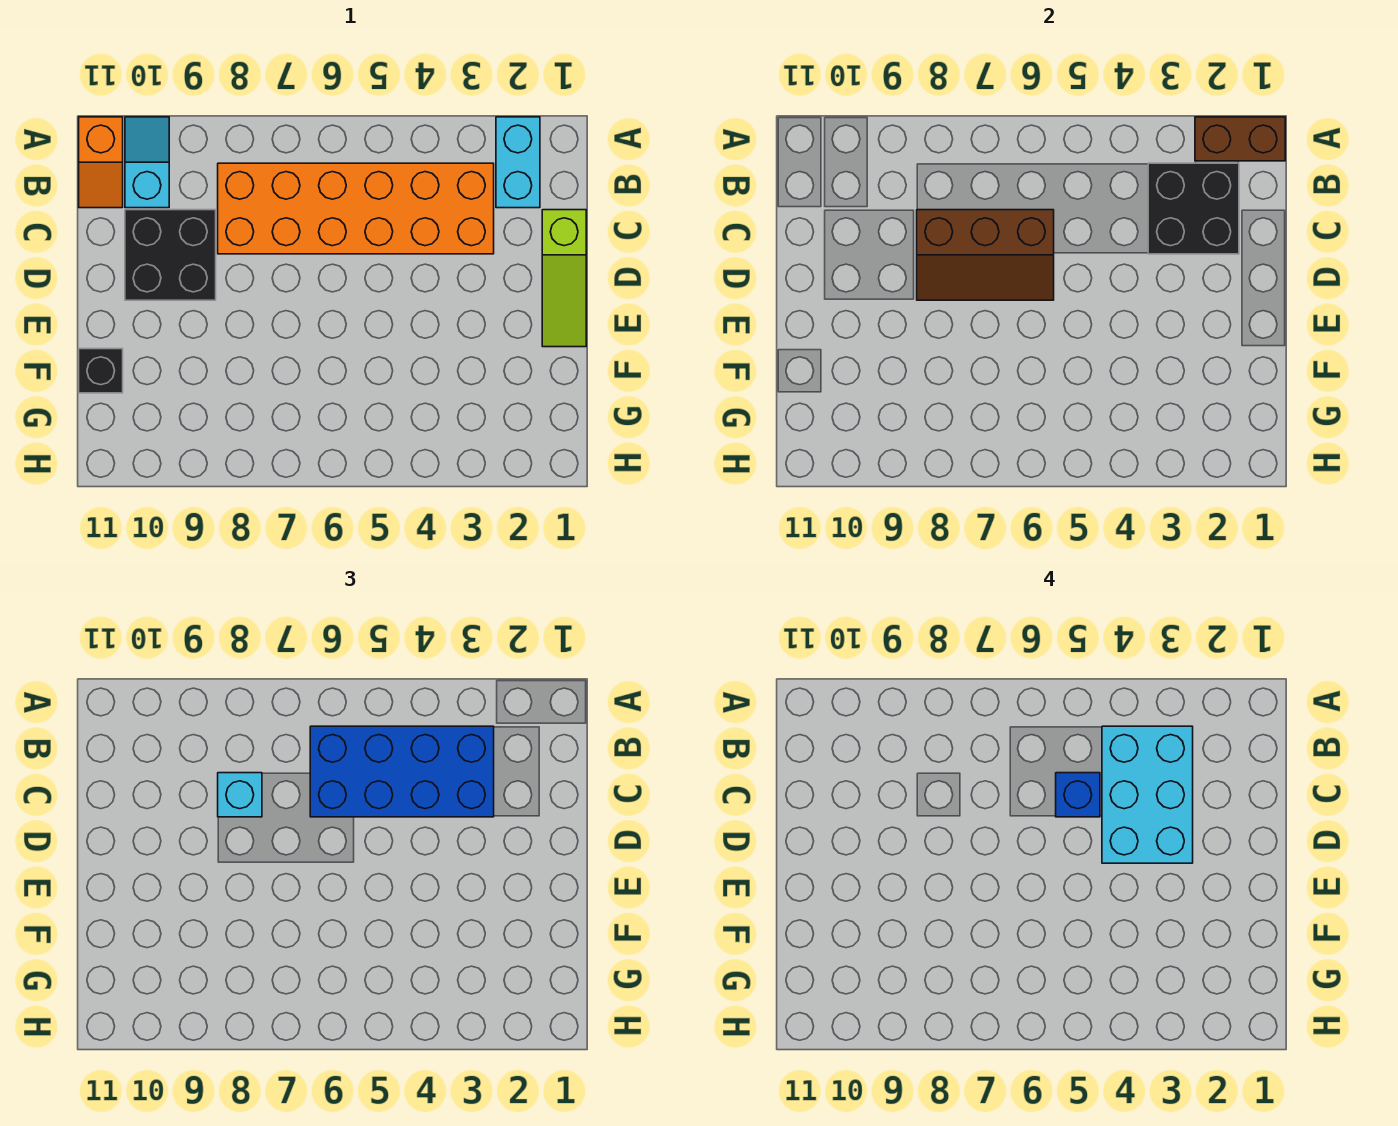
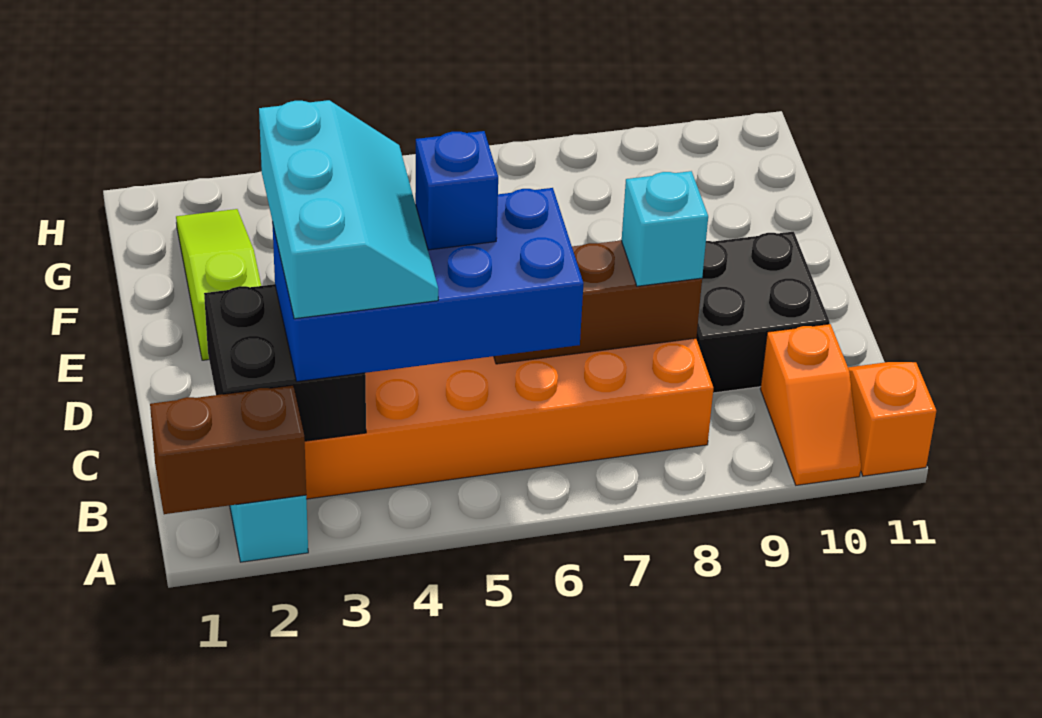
cyan slope A10:B10 level 1 top B -> orange slope A10:B10 level 1 top B
cyan brick B3:D4 level 4 -> cyan slope B3:D4 level 4 top 3
lime slope C1:E1 level 1 top C -> lime slope E2:G2 level 1 top E
black brick F11 level 1 -> none

